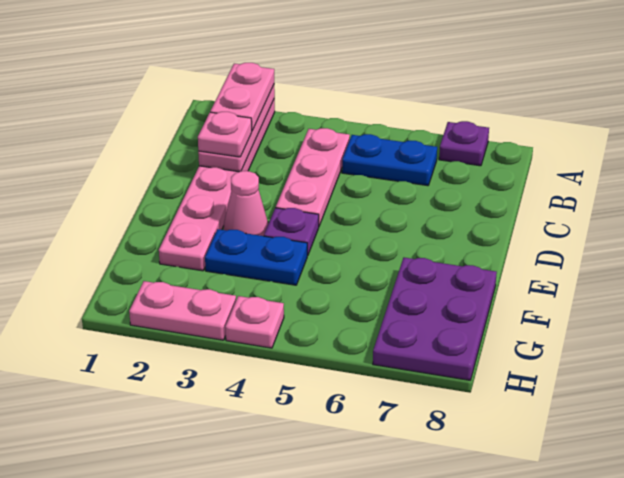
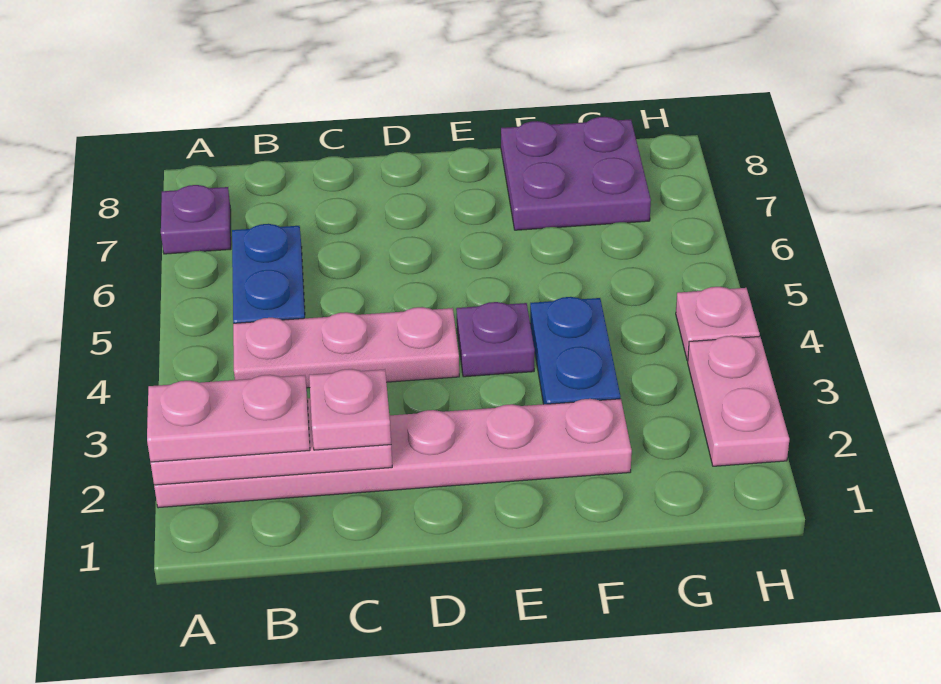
pink cone E3 level 1 -> none
purple plate F7:H8 level 1 -> purple plate F7:G8 level 1

